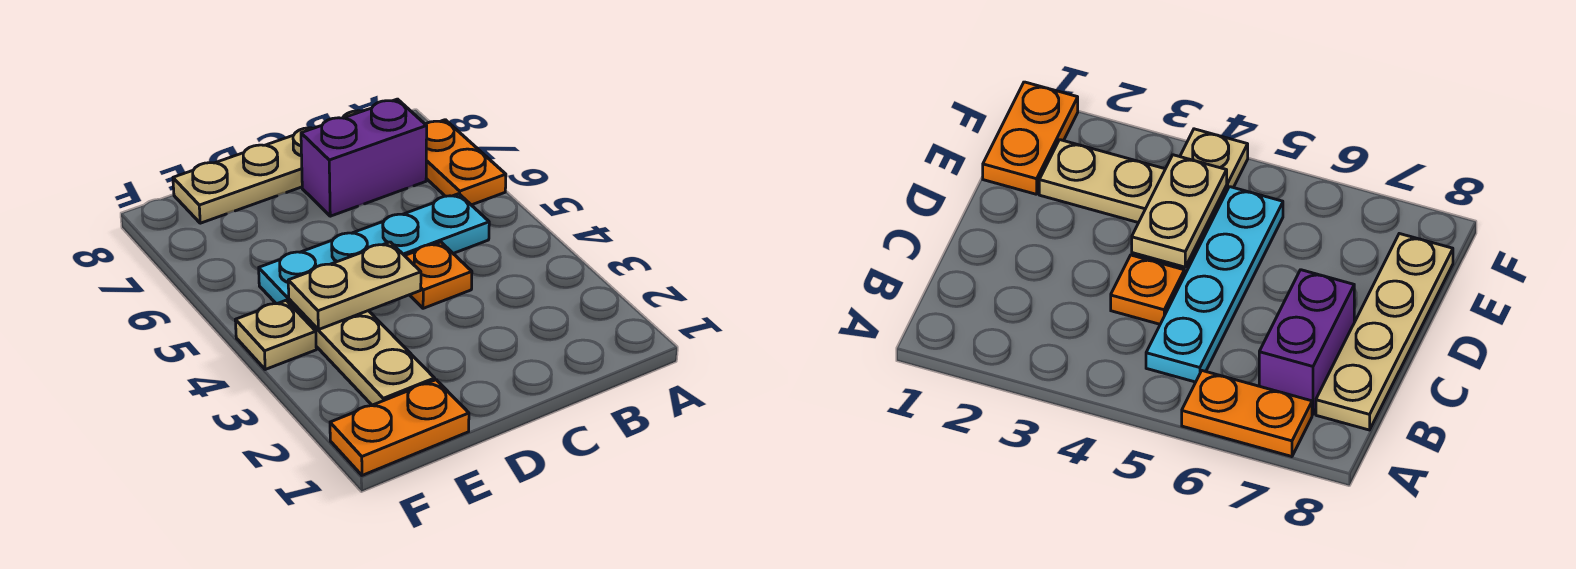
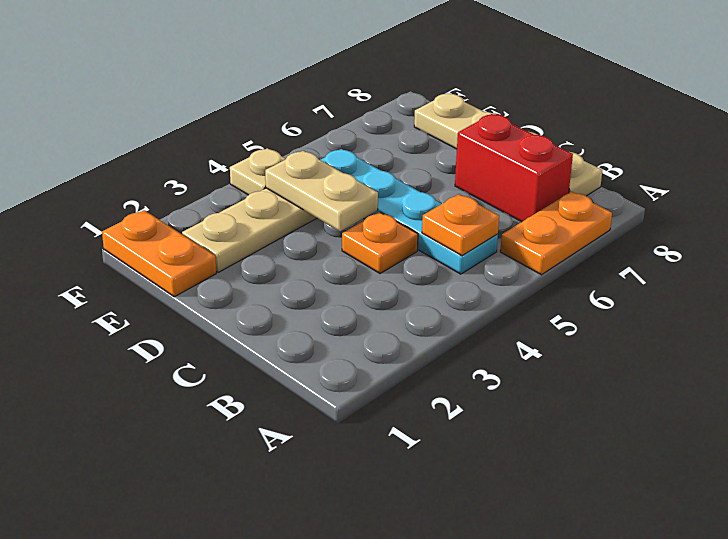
none -> orange plate B5 level 2
purple brick B7:C7 level 1 -> red brick B7:C7 level 1

